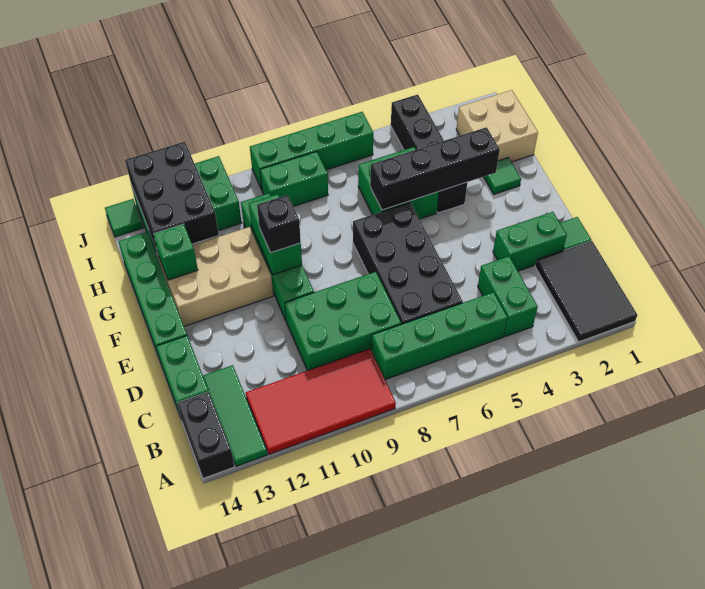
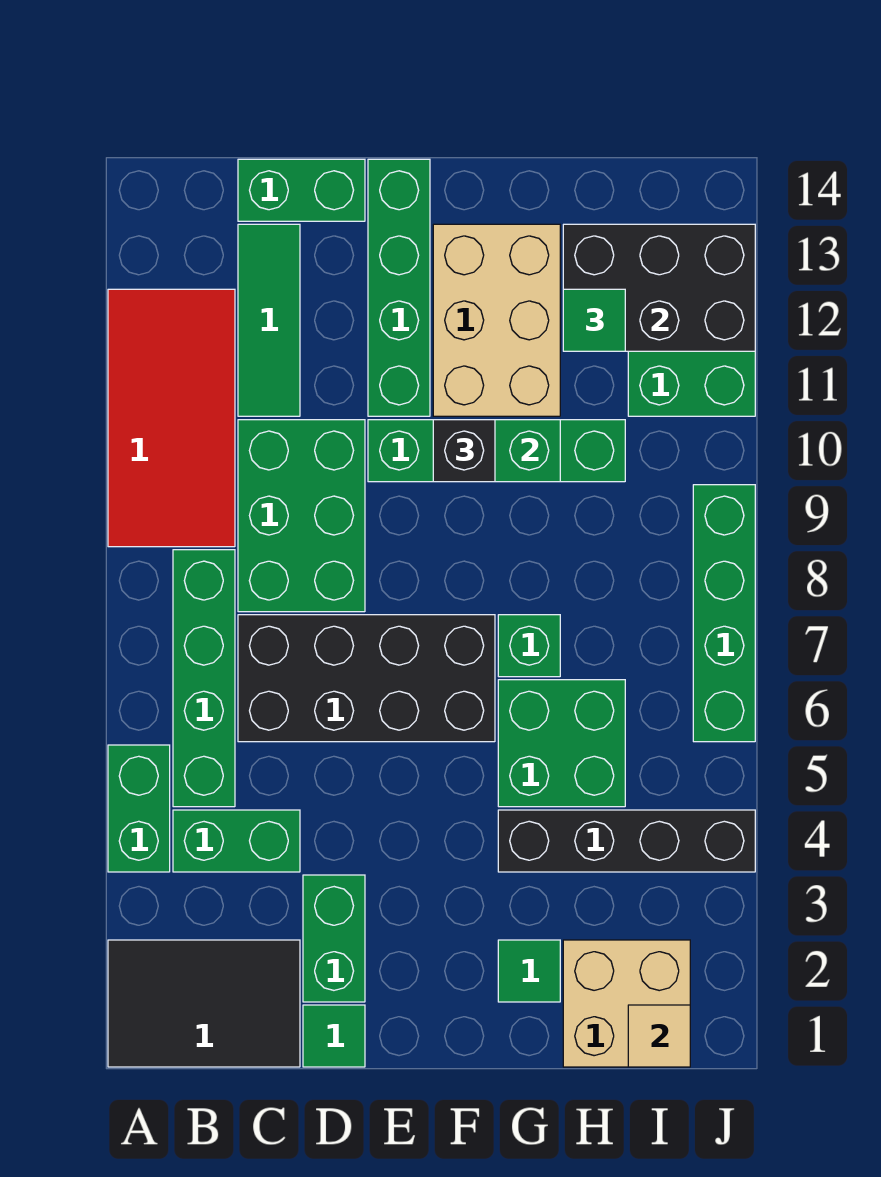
green tile A13:C13 level 1 -> green tile C11:C13 level 1
black brick A14:B14 level 1 -> none
green brick E14:H14 level 1 -> green brick E11:E14 level 1
black brick G3:G6 level 2 -> none
green brick G13 level 2 -> green brick G7 level 1
none -> tan tile I1 level 2
green brick I8:I9 level 1 -> green brick A4:A5 level 1
green tile J14 level 1 -> green tile H12 level 3

